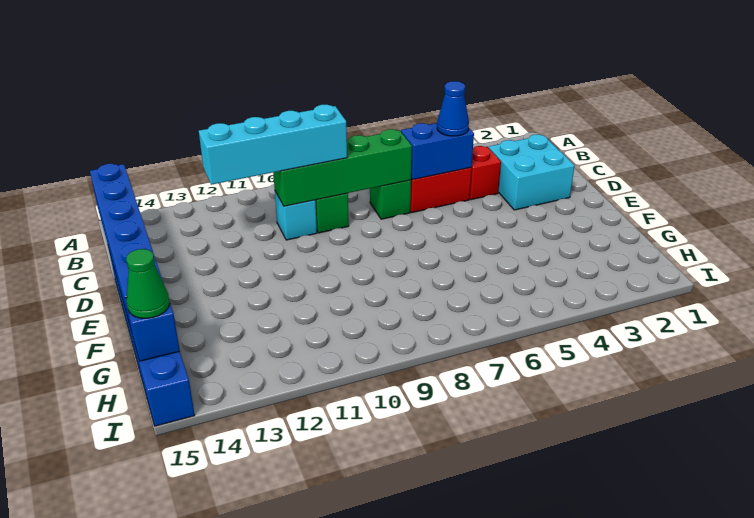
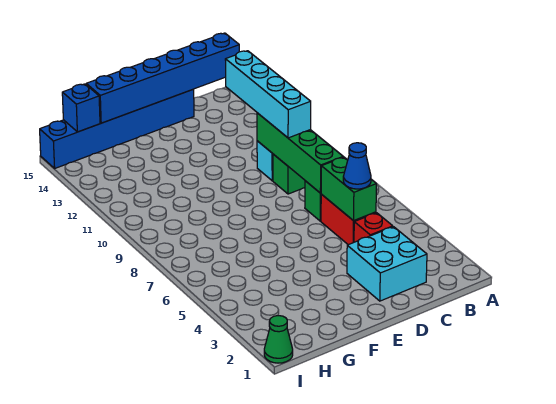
blue brick C5:C6 level 2 -> green brick C5:C6 level 2
green cone H15 level 3 -> green cone I1 level 1

